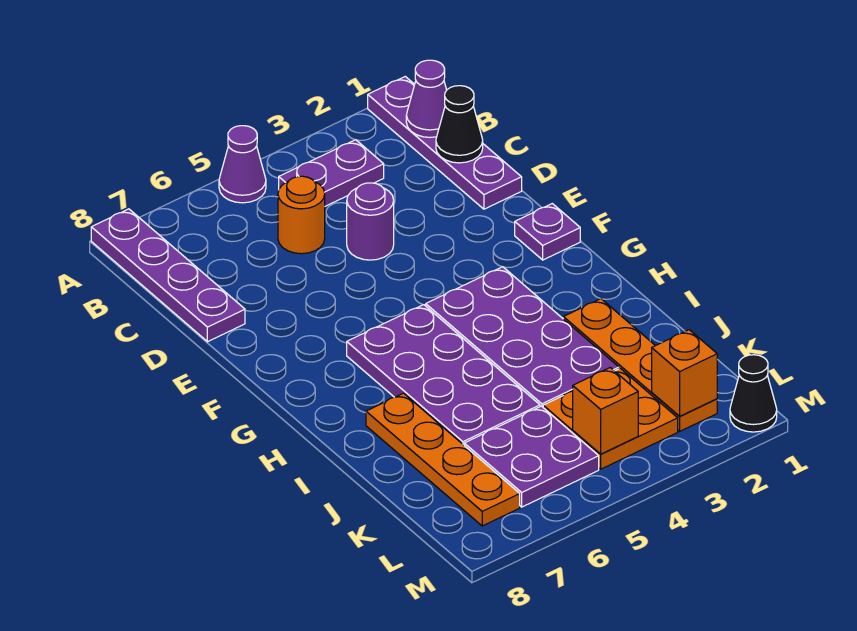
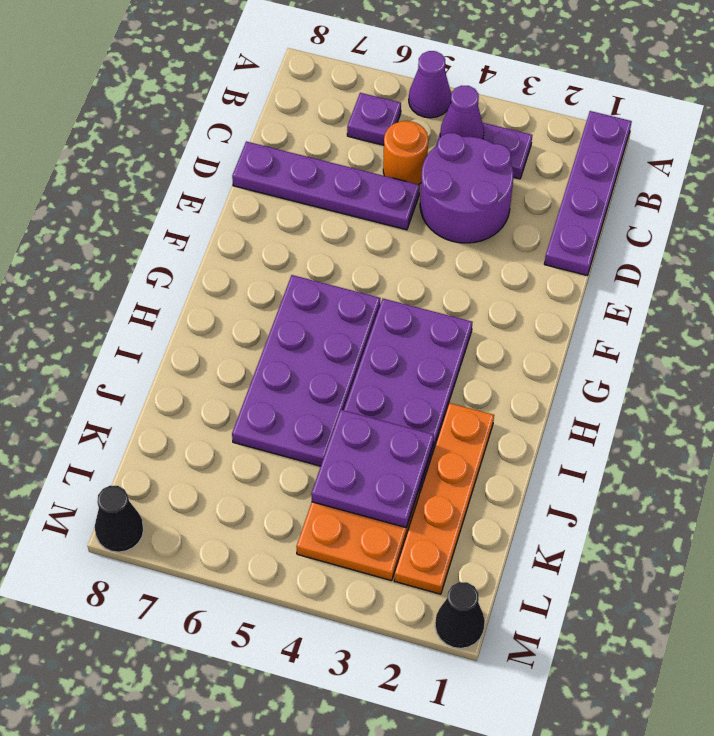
purple plate A8:D8 level 1 -> purple plate D5:D8 level 1
purple cone B1 level 2 -> purple cone B4 level 2
black cone C1 level 2 -> black cone M8 level 1
purple round brick D4 level 1 -> purple round brick C3:D4 level 1
purple plate F1 level 1 -> purple plate B6 level 1
orange plate I7:L7 level 1 -> none
purple plate K5:L6 level 1 -> purple plate J3:K4 level 2
orange brick L2 level 2 -> none
orange brick L4 level 2 -> none

